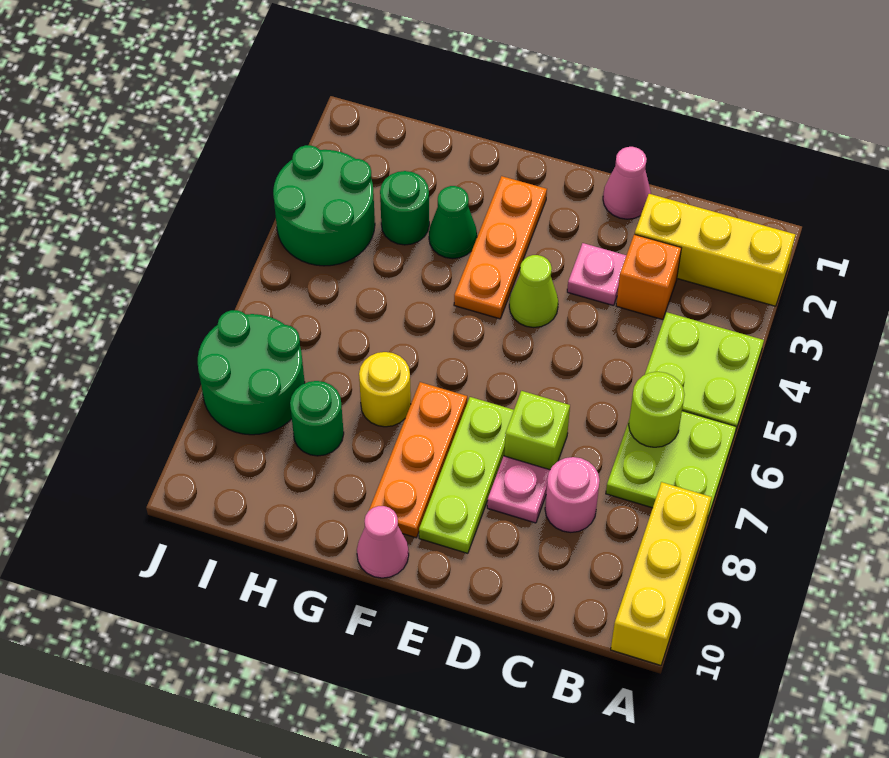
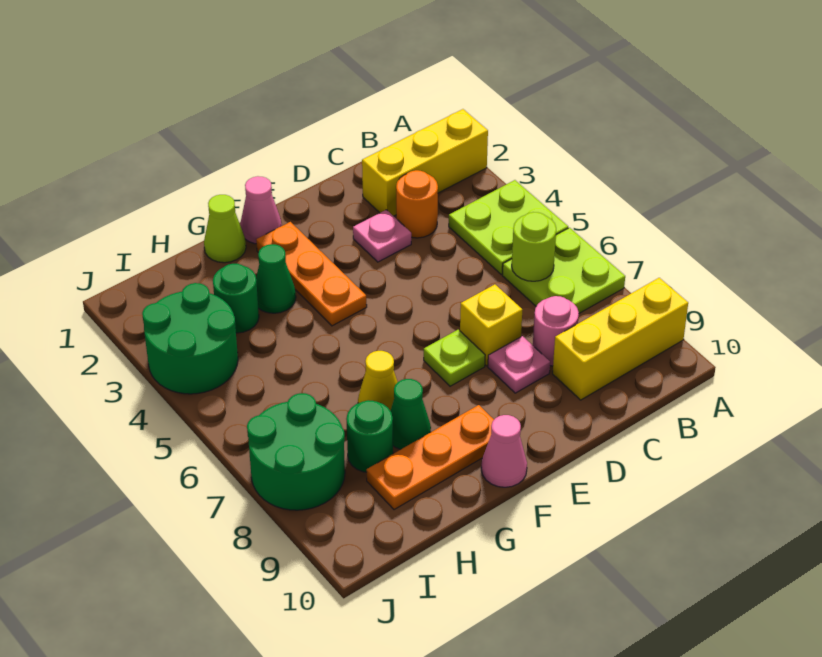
yellow brick A8:A10 level 1 -> yellow brick A9:C9 level 1
orange brick C3 level 1 -> orange round brick C3 level 1
pink cone D1 level 1 -> pink cone F1 level 1
lime brick D7 level 1 -> yellow brick D7 level 1
lime cone E4 level 1 -> lime cone G1 level 1
lime plate E7:E9 level 1 -> lime plate E7 level 1
orange plate F7:F9 level 1 -> orange plate F9:H9 level 1
yellow round brick G7 level 1 -> yellow cone G7 level 1
none -> green cone G8 level 1

